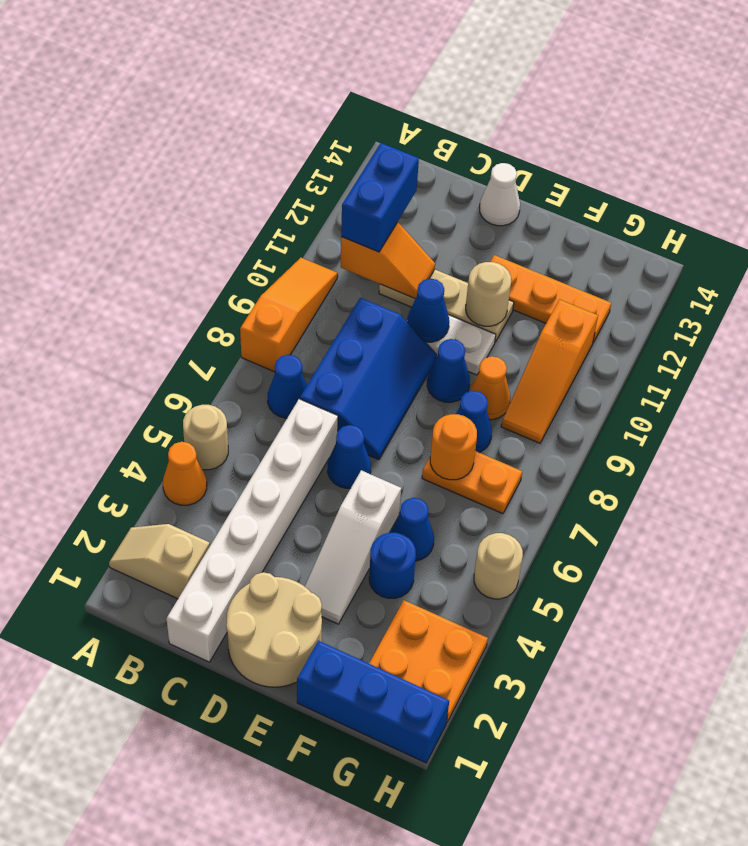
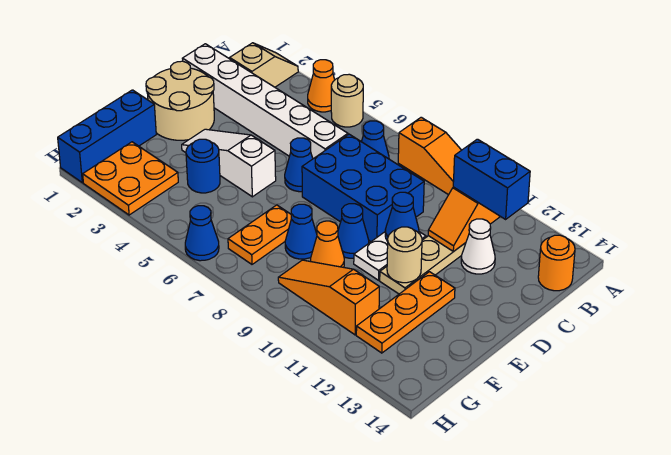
blue slope C7:D9 level 1 top C -> blue brick C7:D9 level 1
white cone D14 level 1 -> white cone C12 level 1
blue cone F5 level 1 -> blue cone H6 level 1
orange round brick F7 level 2 -> orange round brick B14 level 1
tan round brick H5 level 1 -> none

